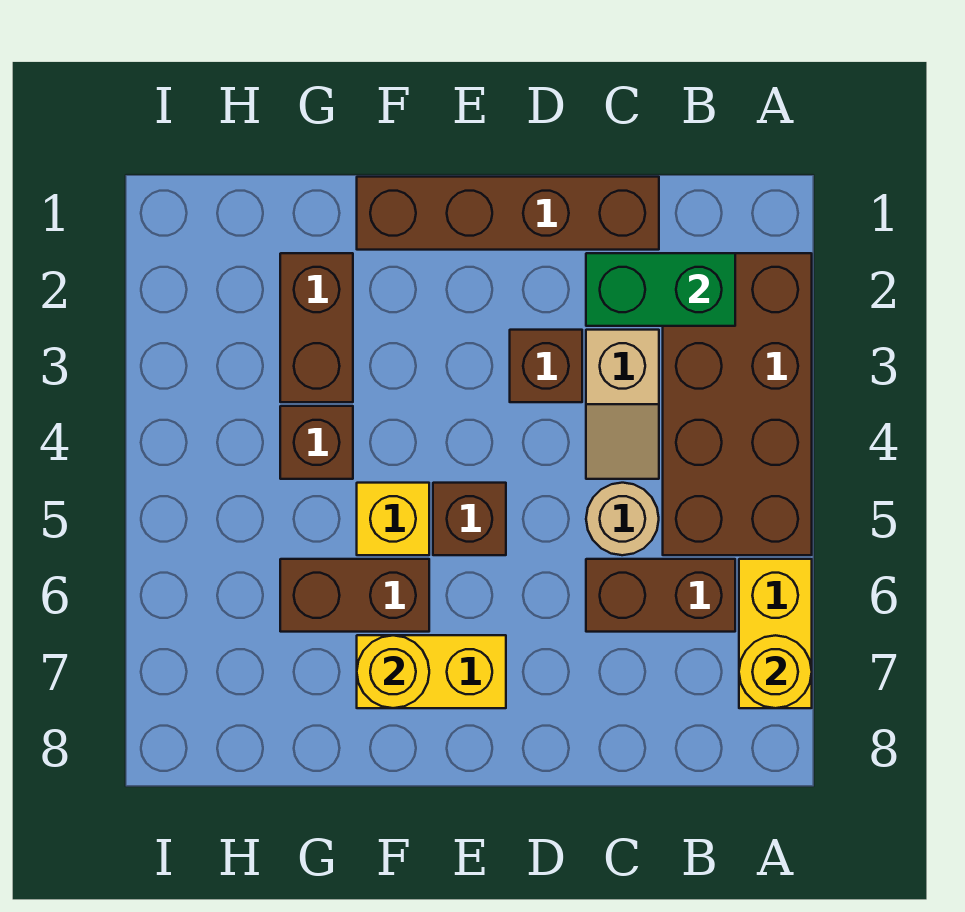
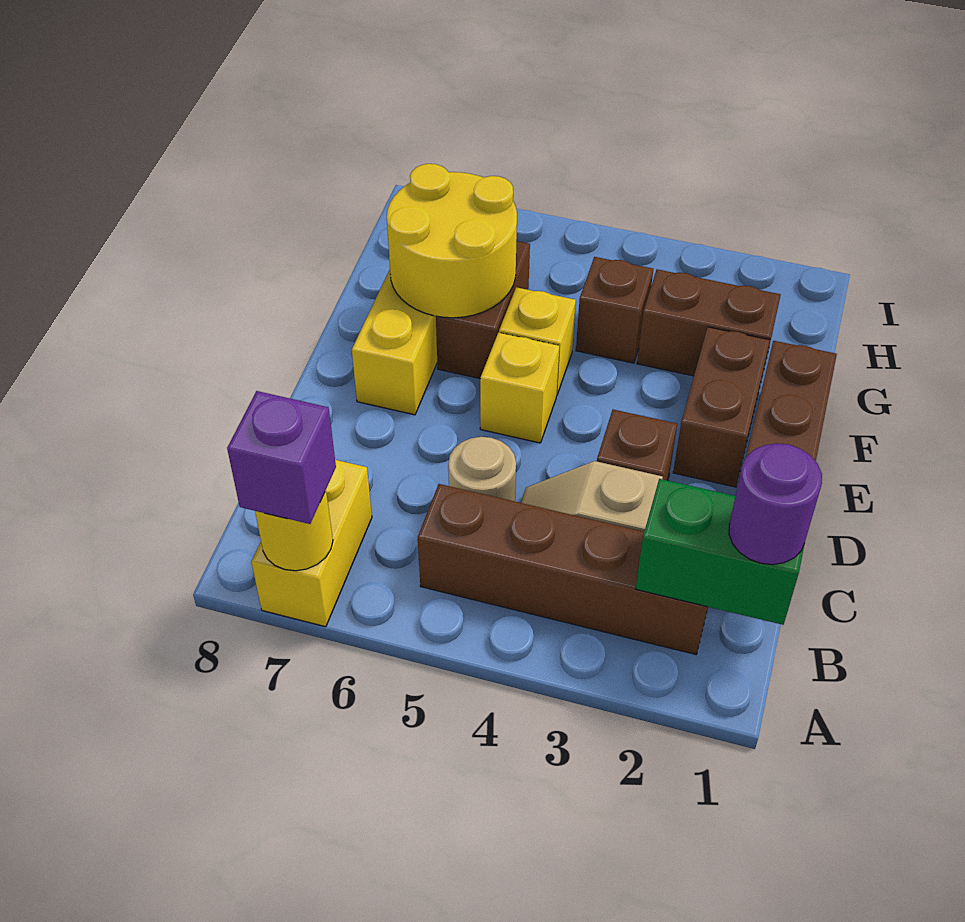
brown brick A2:B5 level 1 -> brown brick B2:B5 level 1
yellow brick A6:A7 level 1 -> yellow brick A7:B7 level 1
none -> purple brick A7 level 3
none -> purple round brick B1 level 3
green brick B2:C2 level 2 -> green brick B1:B2 level 2
brown brick B6:C6 level 1 -> brown brick E2:F2 level 1
brown brick E5 level 1 -> yellow brick E5 level 1
yellow round brick F7 level 2 -> yellow round brick F6:G7 level 2

